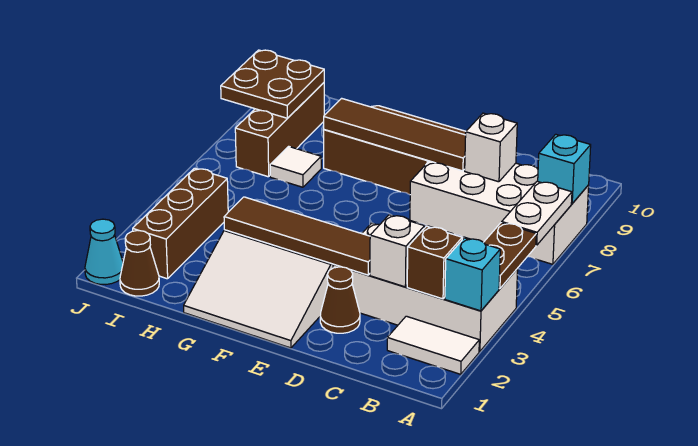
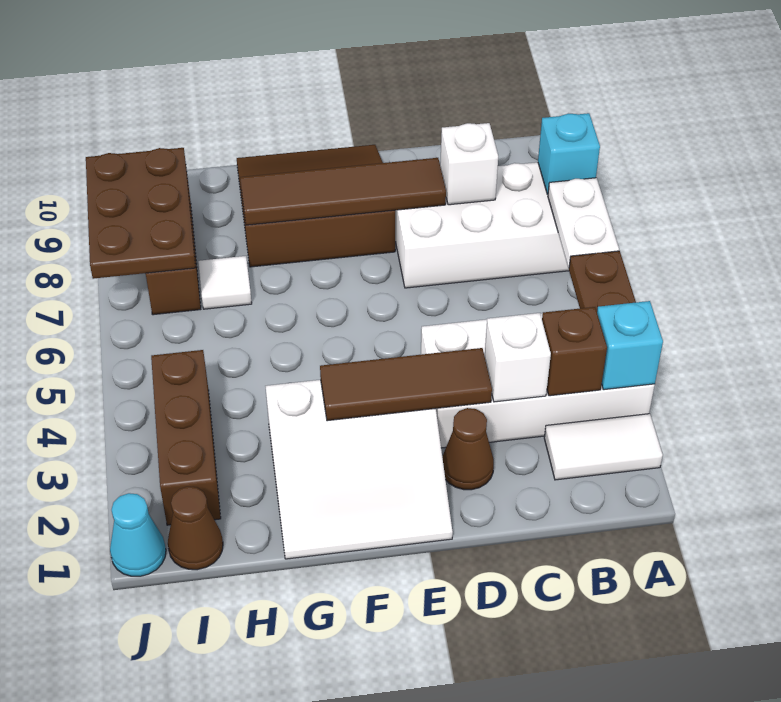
brown tile D3:G3 level 2 -> brown tile D3:F3 level 2
brown plate I8:J9 level 2 -> brown plate I7:J9 level 2

